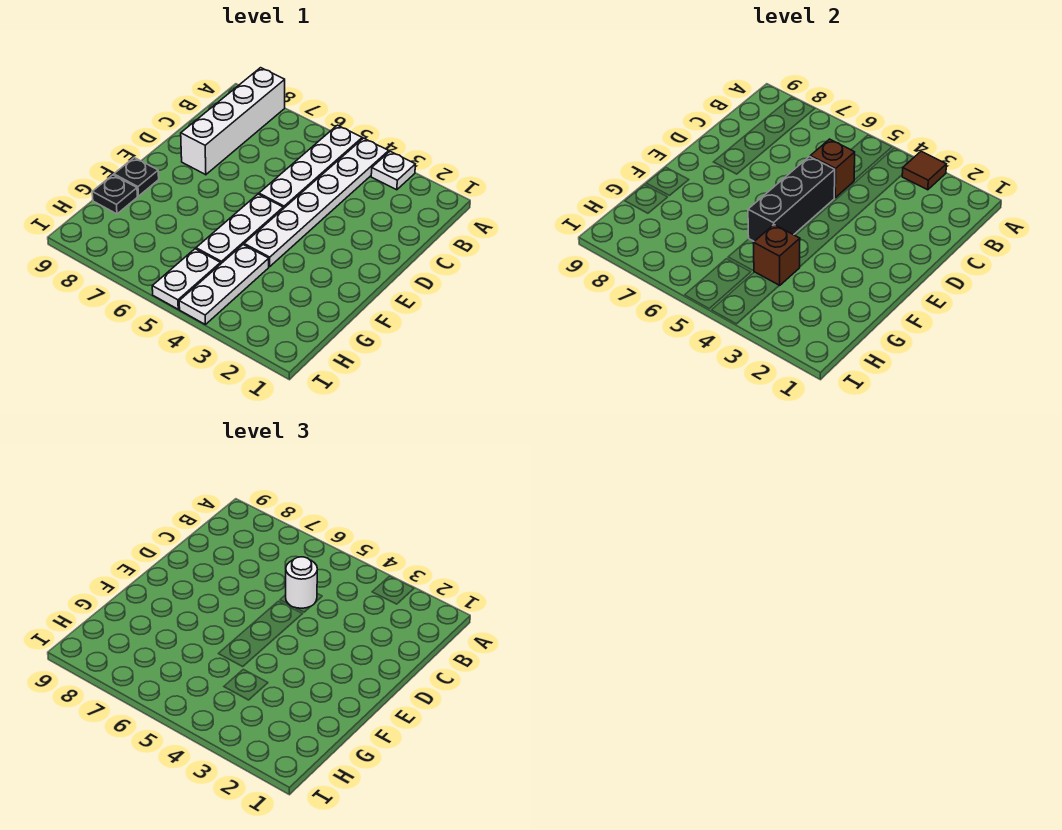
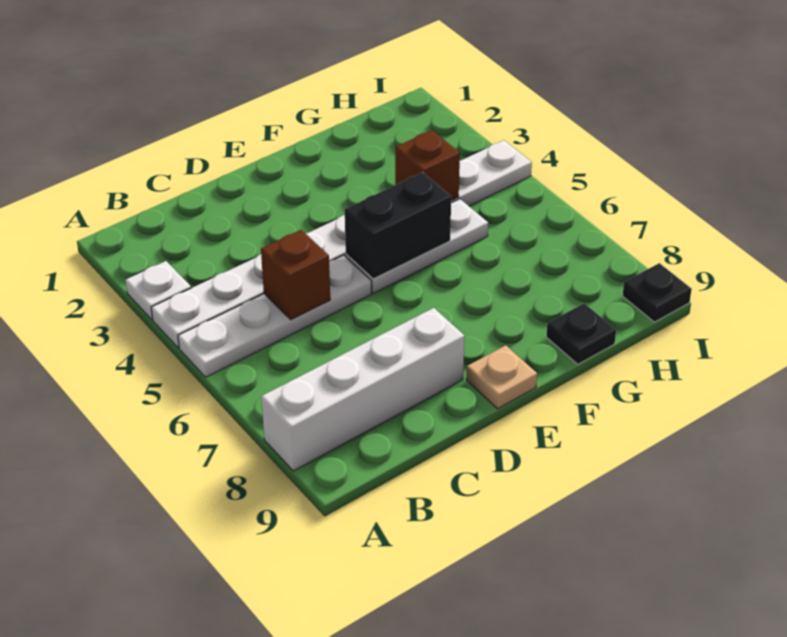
brown tile A3 level 2 -> none
white round brick C5 level 3 -> none
black brick D5:F5 level 2 -> black brick E5:F5 level 2
none -> tan plate E9 level 1
black plate F9 level 1 -> black plate I9 level 1
white plate H5:I5 level 1 -> none

